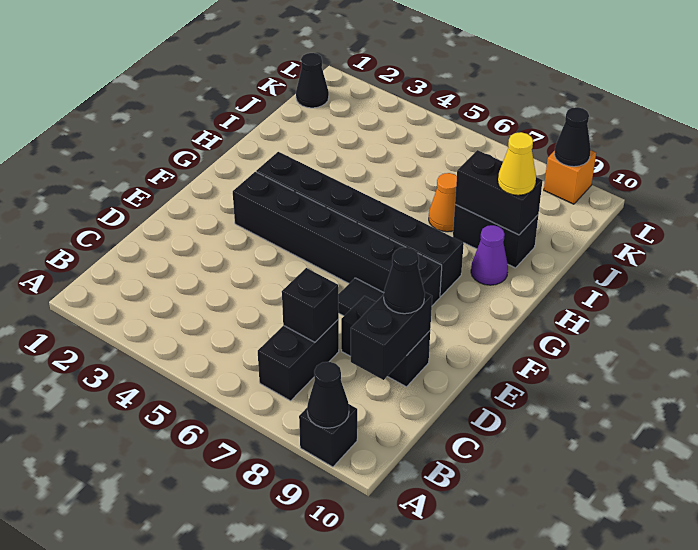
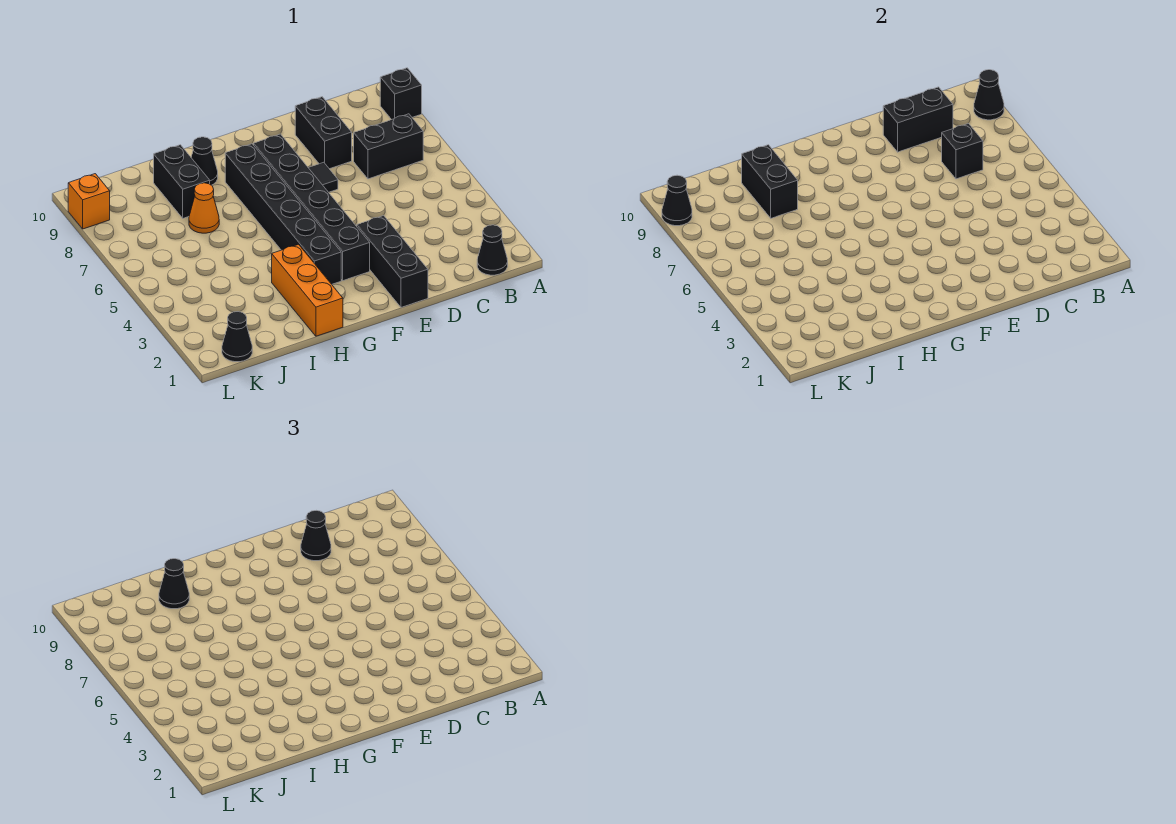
none -> black cone B1 level 1
none -> black brick E1:E3 level 1
none -> orange brick H1:H3 level 1
purple cone H9 level 1 -> black cone H9 level 1
yellow cone I9 level 3 -> black cone I9 level 3

